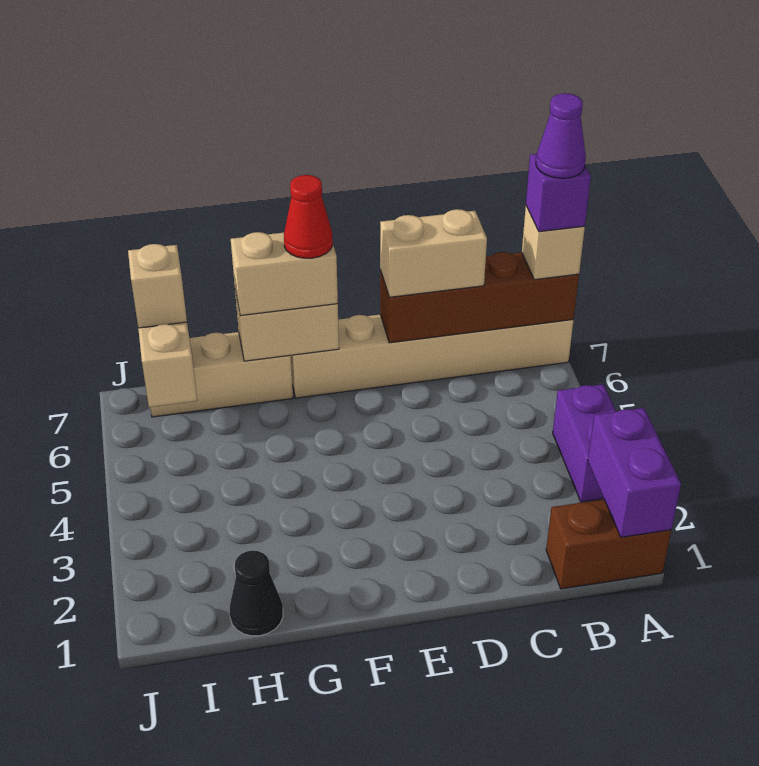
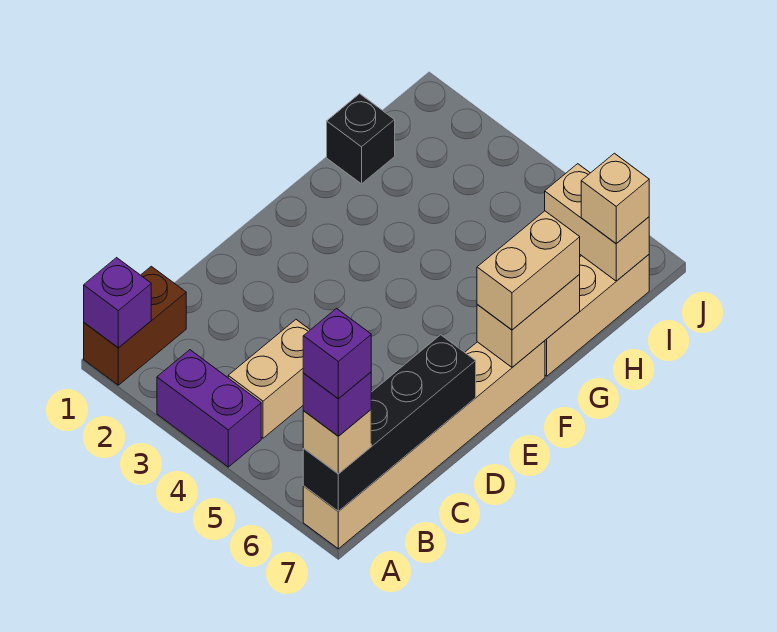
purple brick A1:A2 level 2 -> purple brick A1 level 2
brown brick A7:D7 level 2 -> black brick A7:D7 level 2
purple cone A7 level 5 -> purple brick A7 level 5
tan brick C7:D7 level 3 -> tan brick B4:C4 level 1
red cone F7 level 4 -> none
black cone H1 level 1 -> black brick H1 level 1

